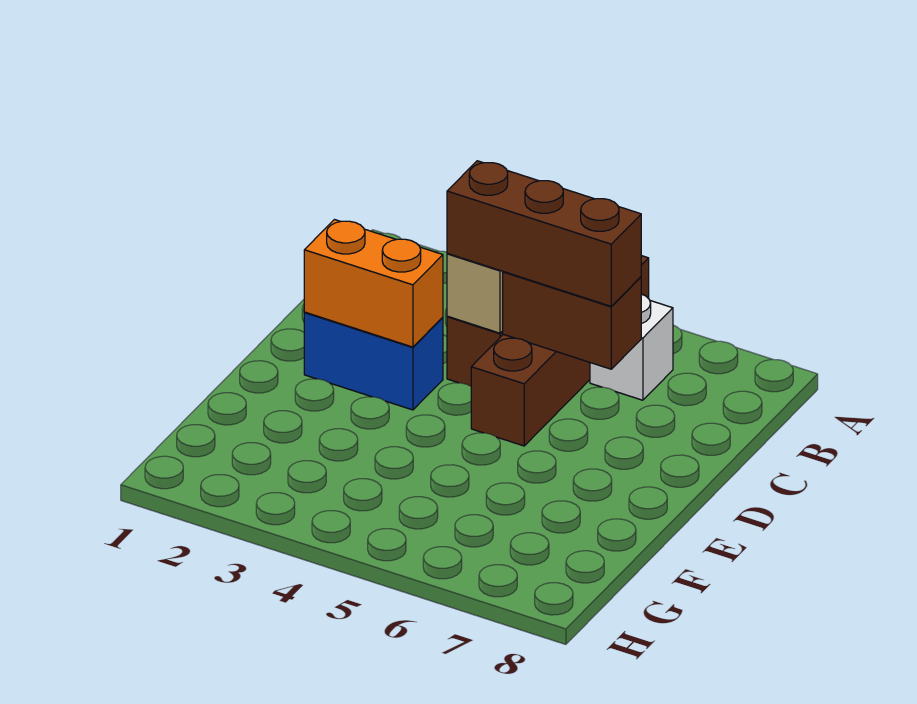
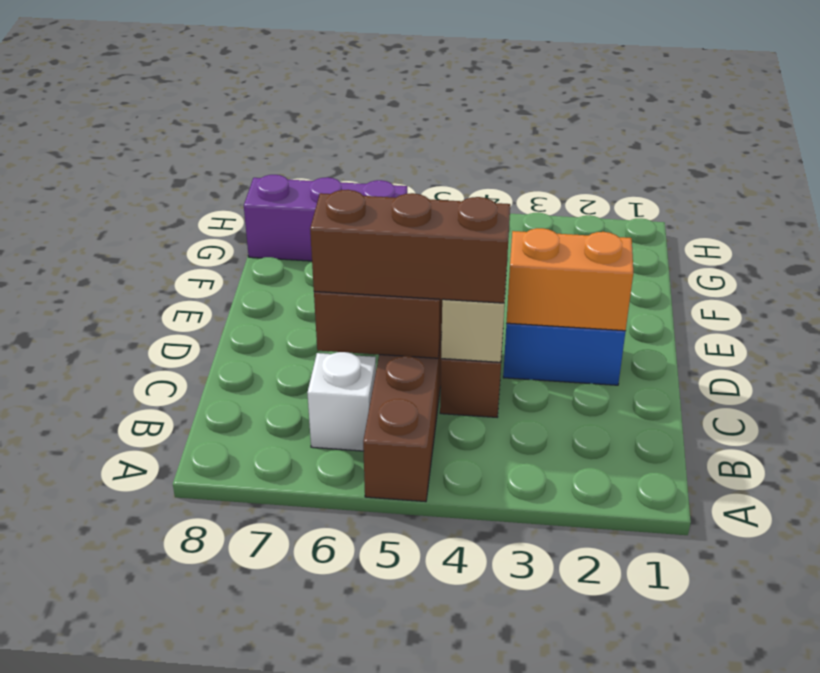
none -> purple brick G6:G8 level 1

